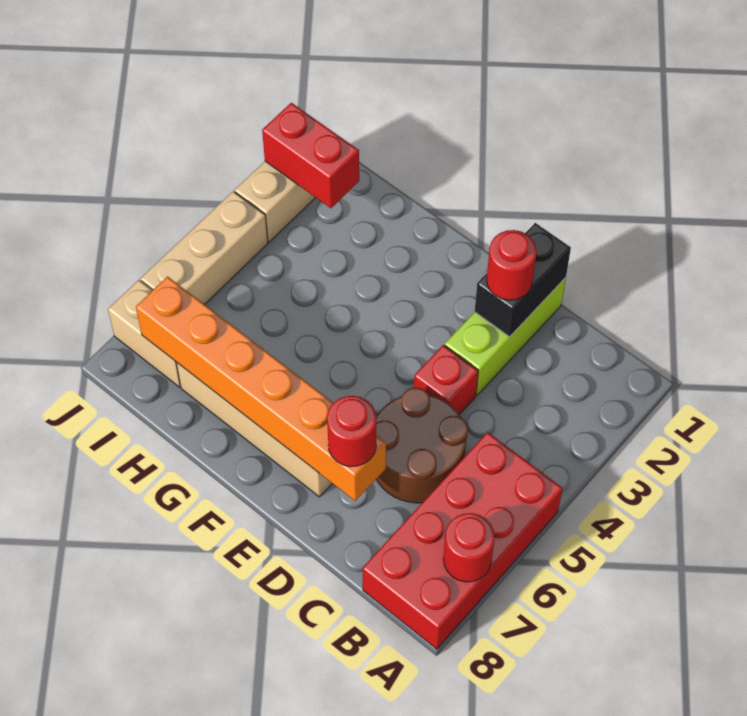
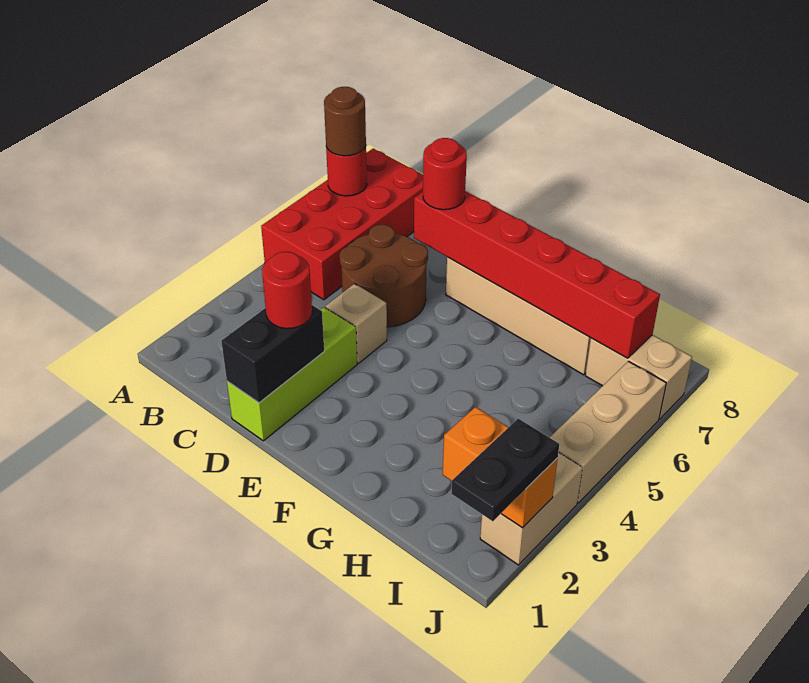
none -> brown round brick A7 level 3
red brick D4 level 1 -> tan brick D4 level 1
orange brick D7:I7 level 2 -> red brick D7:I7 level 2
red brick I2:J2 level 2 -> orange brick I2:J2 level 2
none -> black plate J1:J2 level 3

